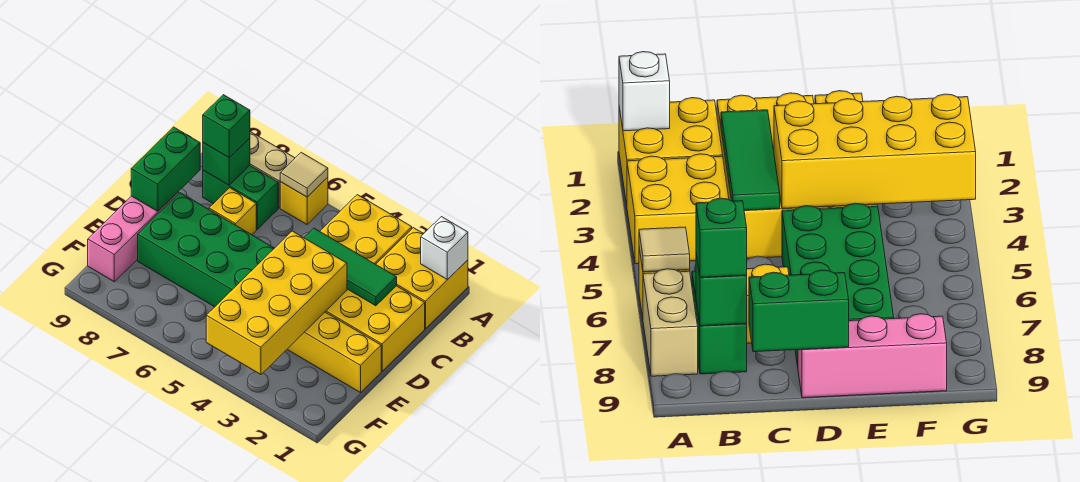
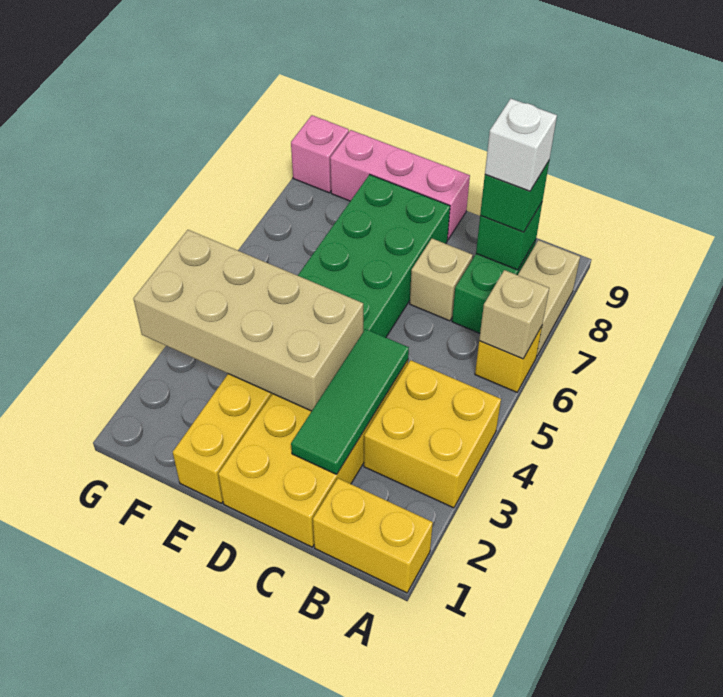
yellow brick A1:B2 level 1 -> yellow brick A1:B1 level 1
white brick A1 level 2 -> white brick B8 level 4
tan tile A6 level 2 -> tan brick A6 level 2
yellow brick C7 level 1 -> tan brick C7 level 1
green brick C9:D9 level 2 -> none
yellow brick D3:G4 level 2 -> tan brick D3:G4 level 2
none -> pink brick G9 level 1

